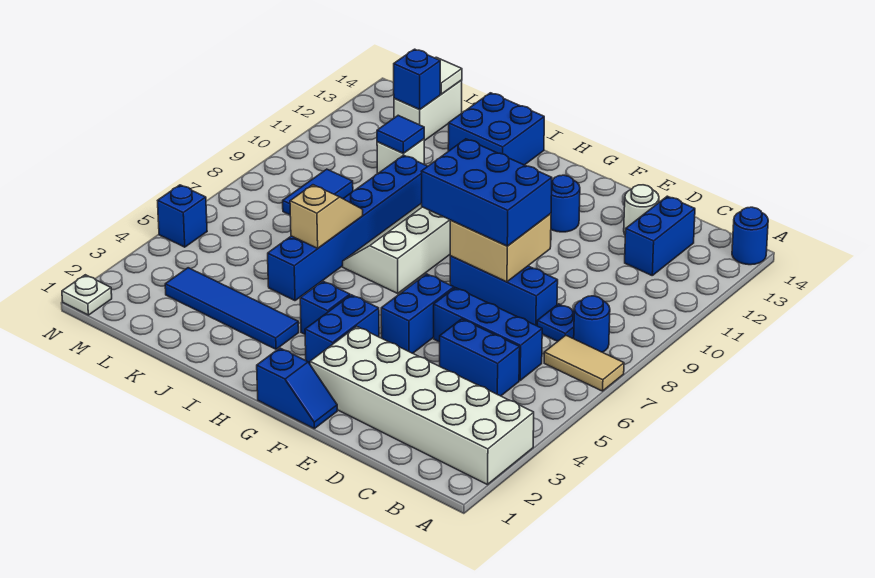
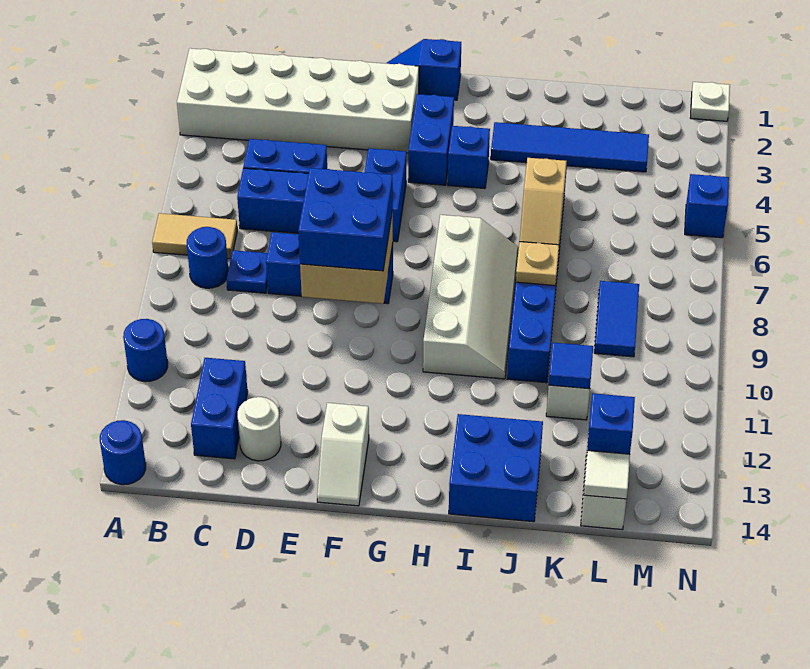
blue brick E8:G9 level 3 -> blue brick E8:F9 level 3
blue round brick F12 level 1 -> blue round brick A11 level 1
none -> white slope F13:F14 level 1 top 13
none -> tan plate J8 level 2

